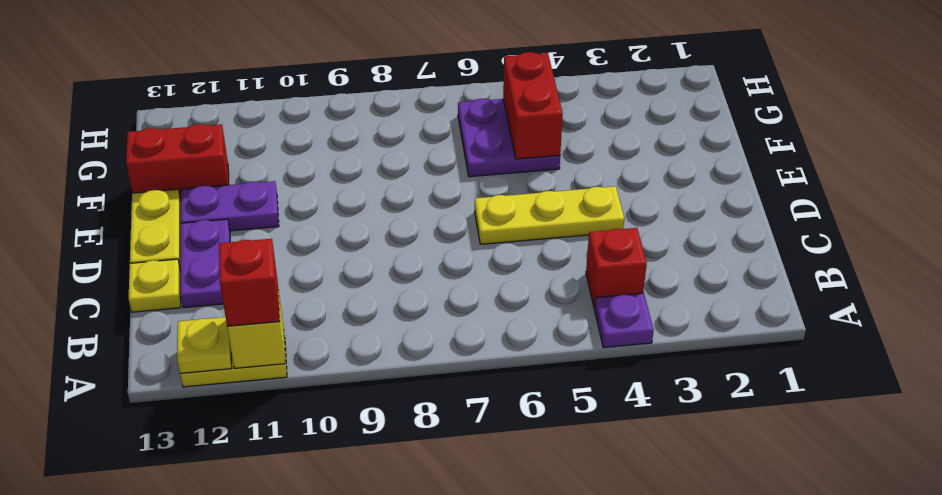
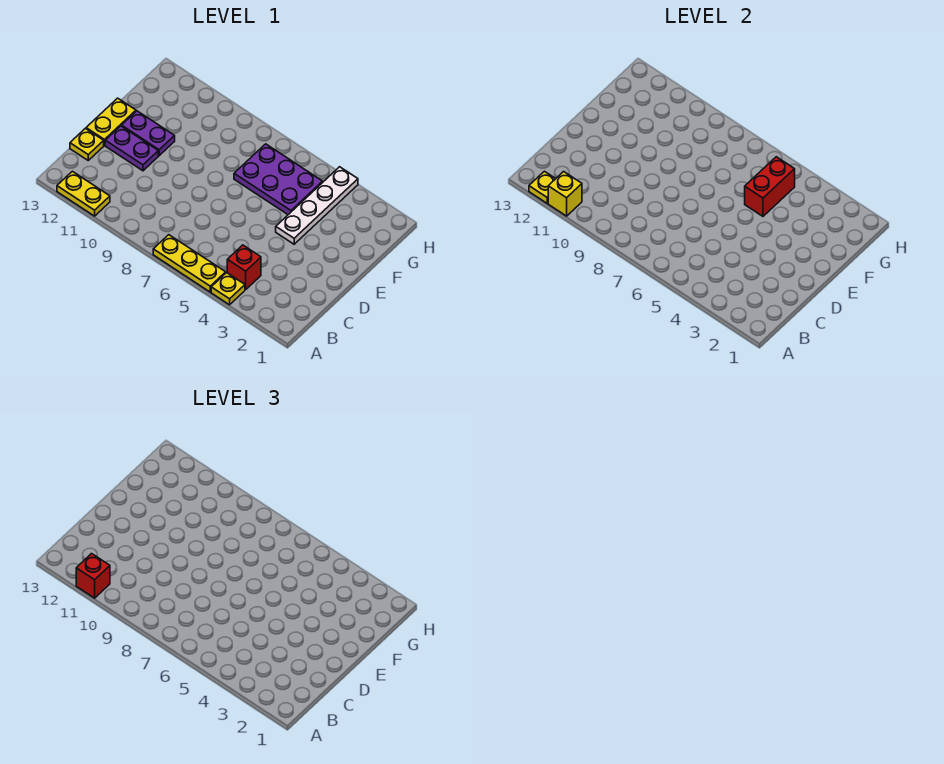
purple plate A4 level 1 -> yellow plate A4 level 1
purple plate C12:D12 level 1 -> purple plate D11:D12 level 1
yellow plate D4:D6 level 1 -> yellow plate A5:A7 level 1
none -> white plate E4:H4 level 1
purple plate F5:G6 level 1 -> purple plate F5:G7 level 1
red brick F12:F13 level 1 -> none

